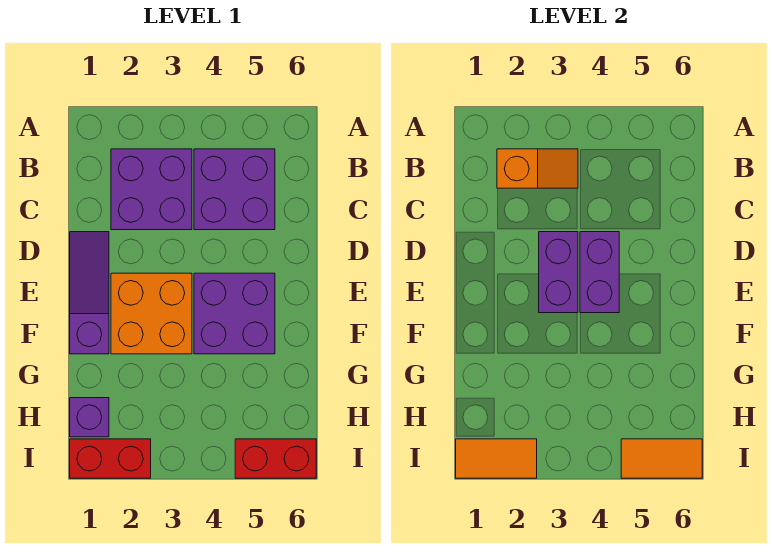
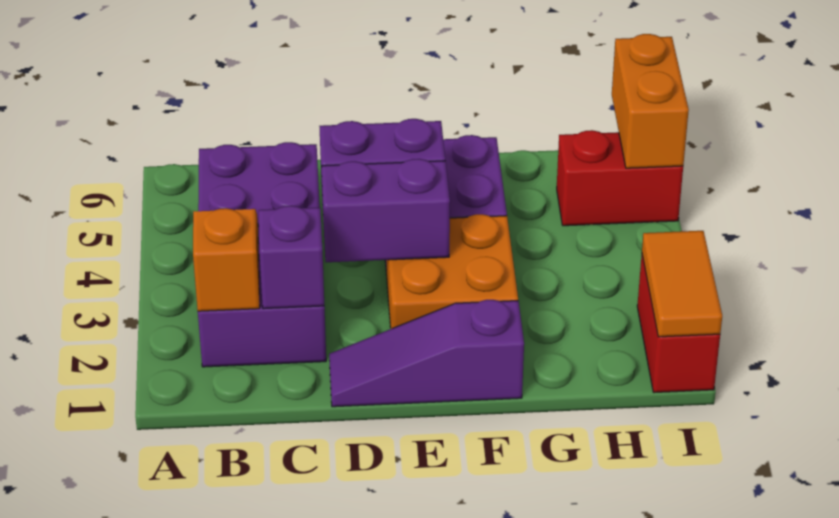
purple brick H1 level 1 -> purple brick C2 level 2
red brick I5:I6 level 1 -> red brick H5:I5 level 1
orange tile I5:I6 level 2 -> orange brick I5:I6 level 2

